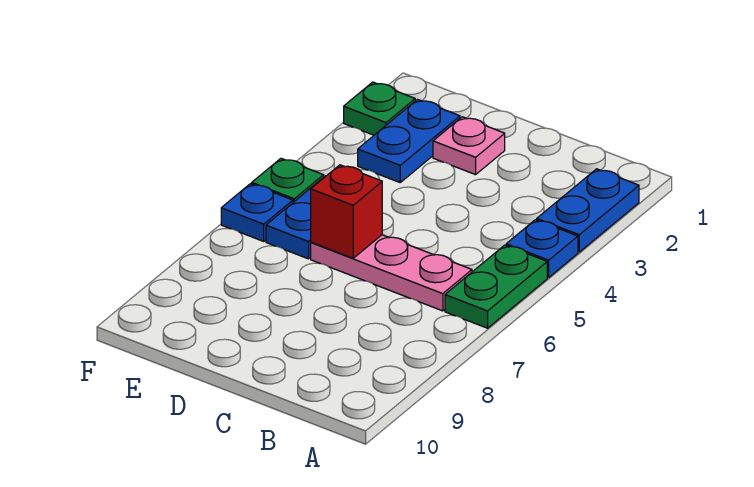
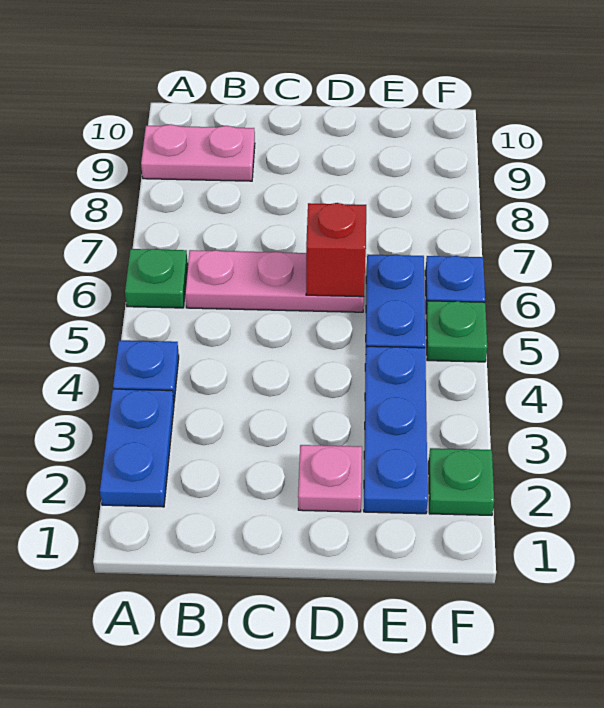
green plate A5:A6 level 1 -> green plate A6 level 1
none -> pink plate A9:B9 level 1
blue plate E2:E3 level 1 -> blue plate E2:E4 level 1

